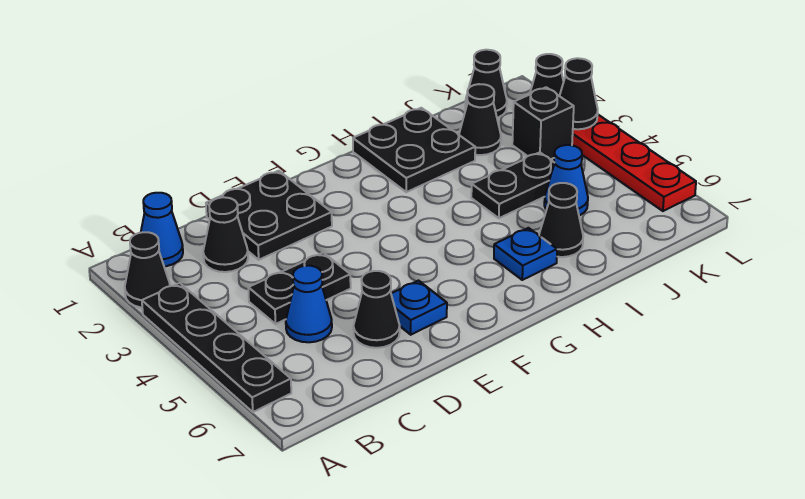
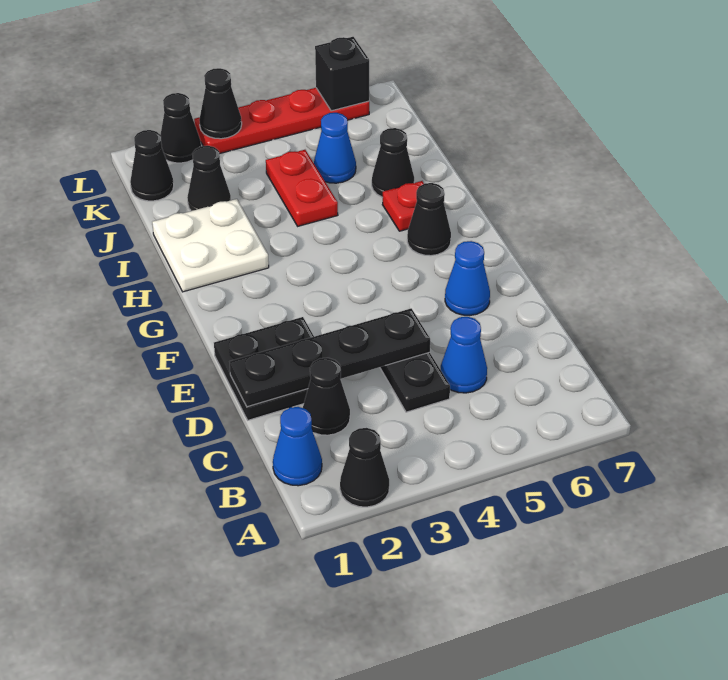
black plate A3:A6 level 1 -> black plate D1:D4 level 2
black cone D6 level 1 -> black cone G6 level 1
blue plate E6 level 1 -> blue cone E6 level 1
black plate H1:I2 level 1 -> white plate H1:I2 level 1
blue plate H6 level 1 -> red plate H6 level 1
black plate I4:J4 level 1 -> red plate I4:J4 level 1
black brick K3 level 1 -> black brick L6 level 2

